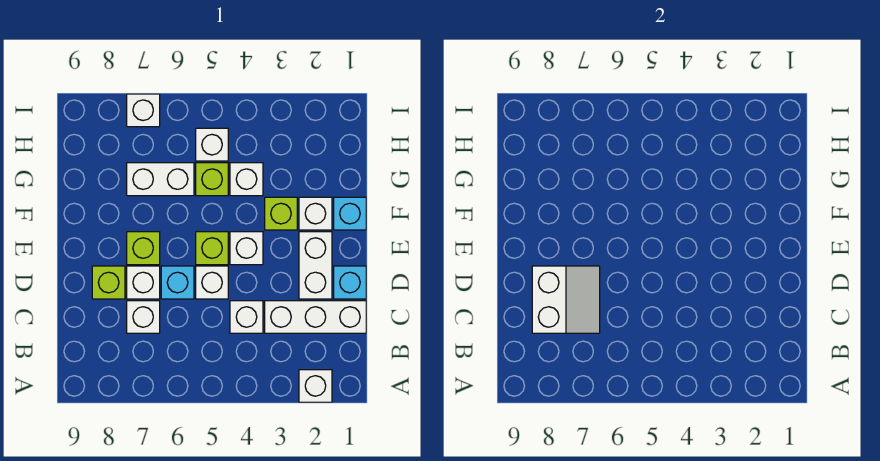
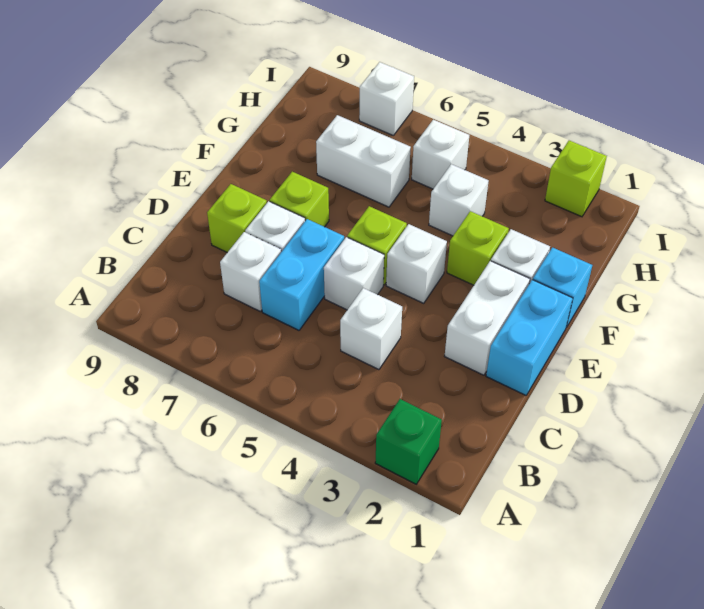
white brick A2 level 1 -> green brick A2 level 1
white brick C1:C3 level 1 -> none
white slope C7:D8 level 2 top 8 -> none
cyan brick D1 level 1 -> cyan brick D1:E1 level 1
cyan brick D6 level 1 -> cyan brick C6:D6 level 1
lime brick G5 level 1 -> lime brick I2 level 1

